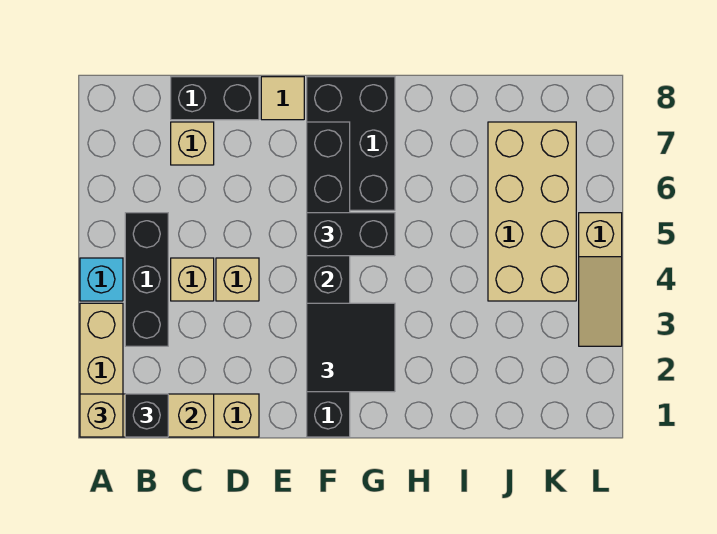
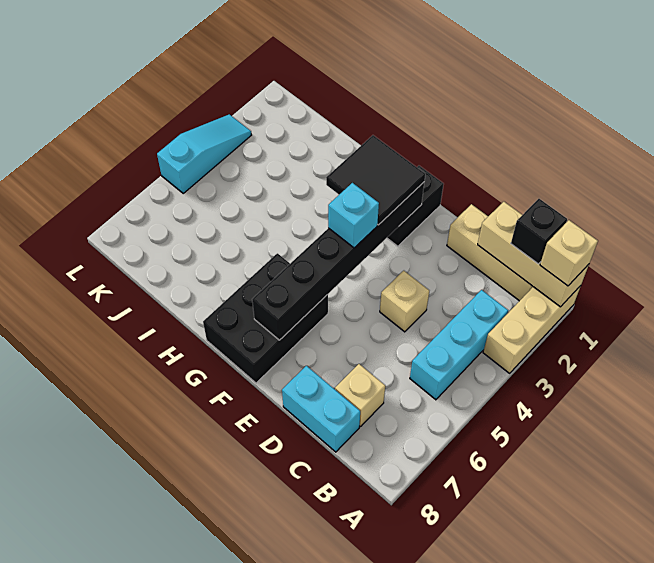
cyan brick A4 level 1 -> cyan brick F4 level 3
black brick B3:B5 level 1 -> cyan brick B3:B5 level 1
tan brick C4 level 1 -> none
black brick C8:D8 level 1 -> cyan brick C8:D8 level 1
tan tile E8 level 1 -> none
black brick F5:G5 level 3 -> none
tan brick J4:K7 level 1 -> none
tan slope L3:L5 level 1 top 5 -> cyan slope L3:L5 level 1 top 5

